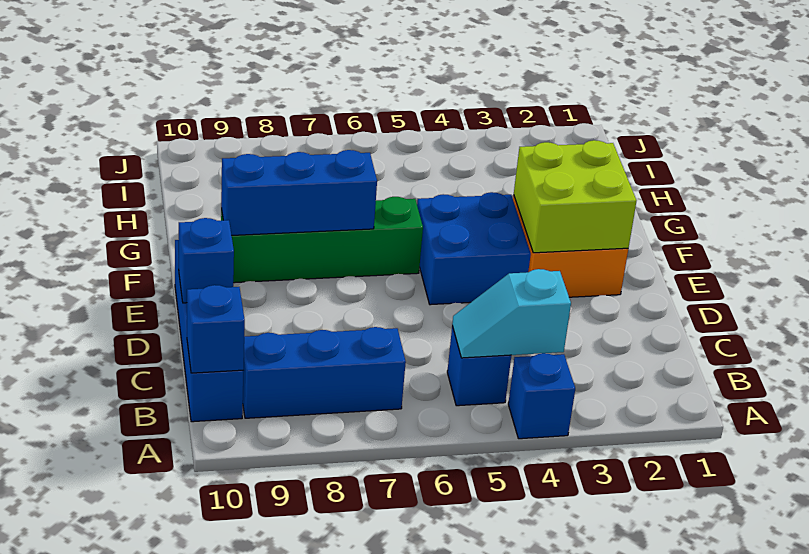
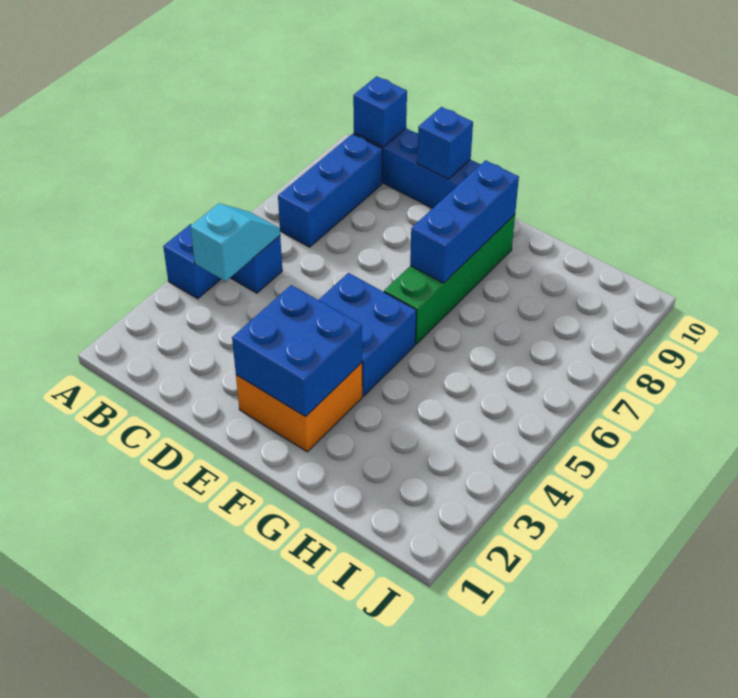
lime brick E2:F3 level 2 -> blue brick E2:F3 level 2

